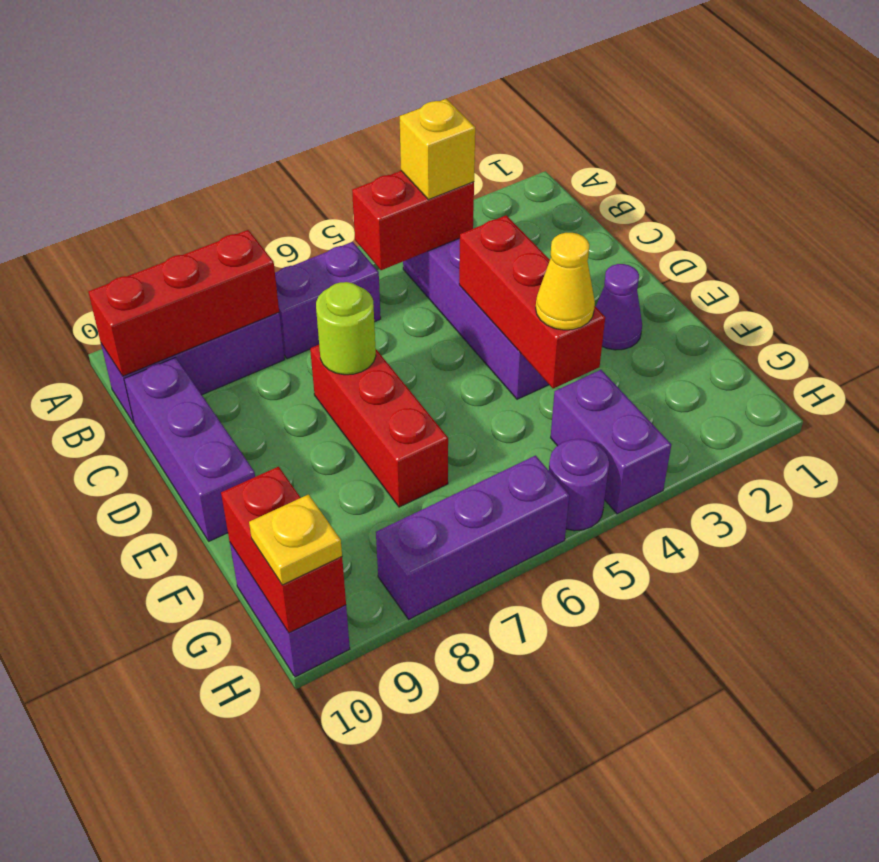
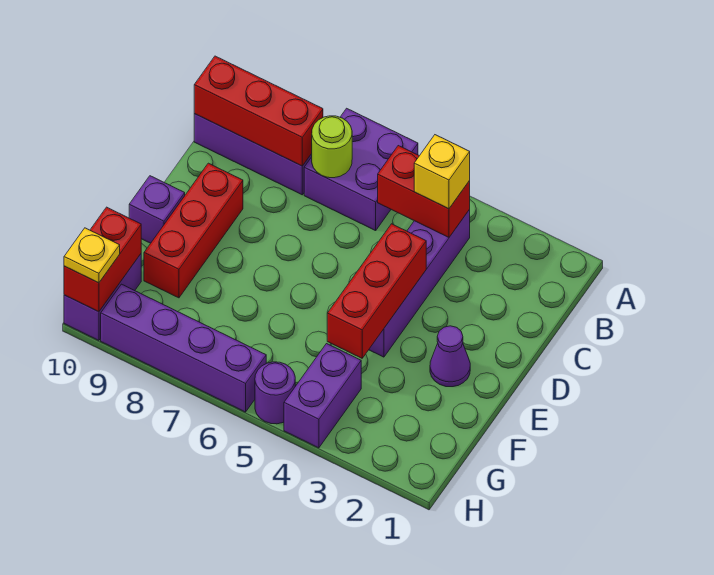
purple brick B6:B7 level 1 -> purple brick A6:B7 level 1
purple brick C10:E10 level 1 -> purple brick E10 level 1
red brick D7:F7 level 1 -> red brick D9:F9 level 1
lime round brick D7 level 2 -> lime round brick B7 level 2
yellow cone F4 level 3 -> none
purple brick H6:H8 level 1 -> purple brick H6:H9 level 1

